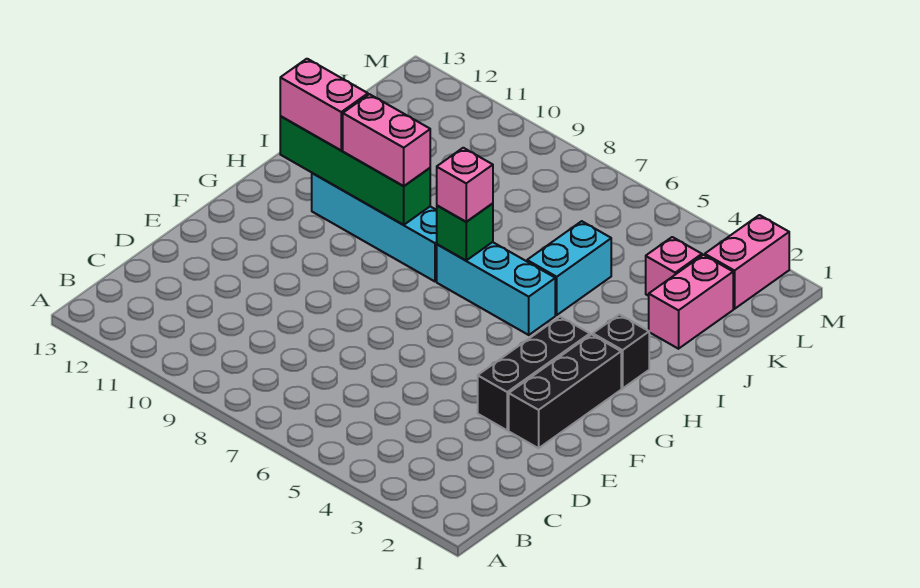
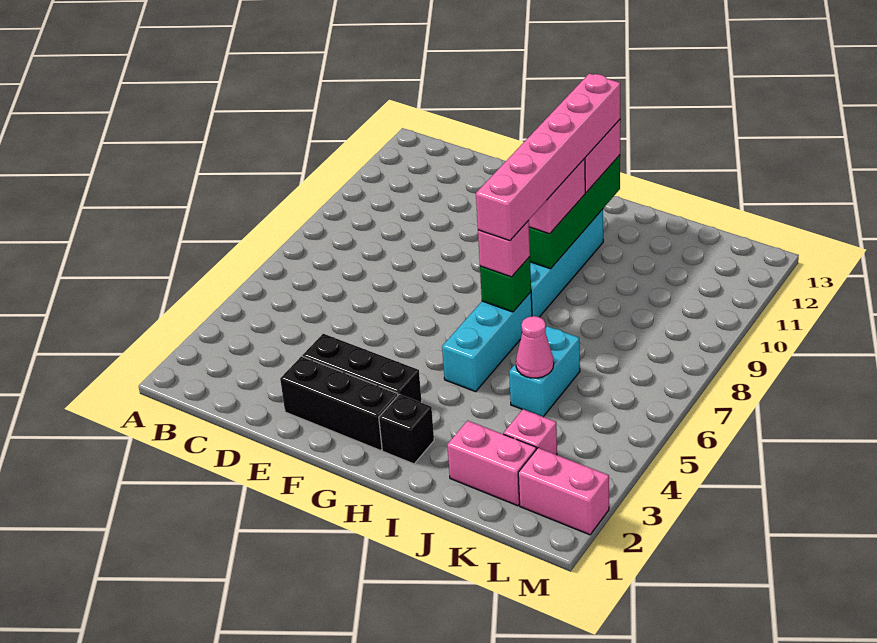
none -> pink brick H7:H12 level 4
cyan brick I5:J5 level 1 -> cyan brick J5:J6 level 1
none -> pink cone J5 level 2

